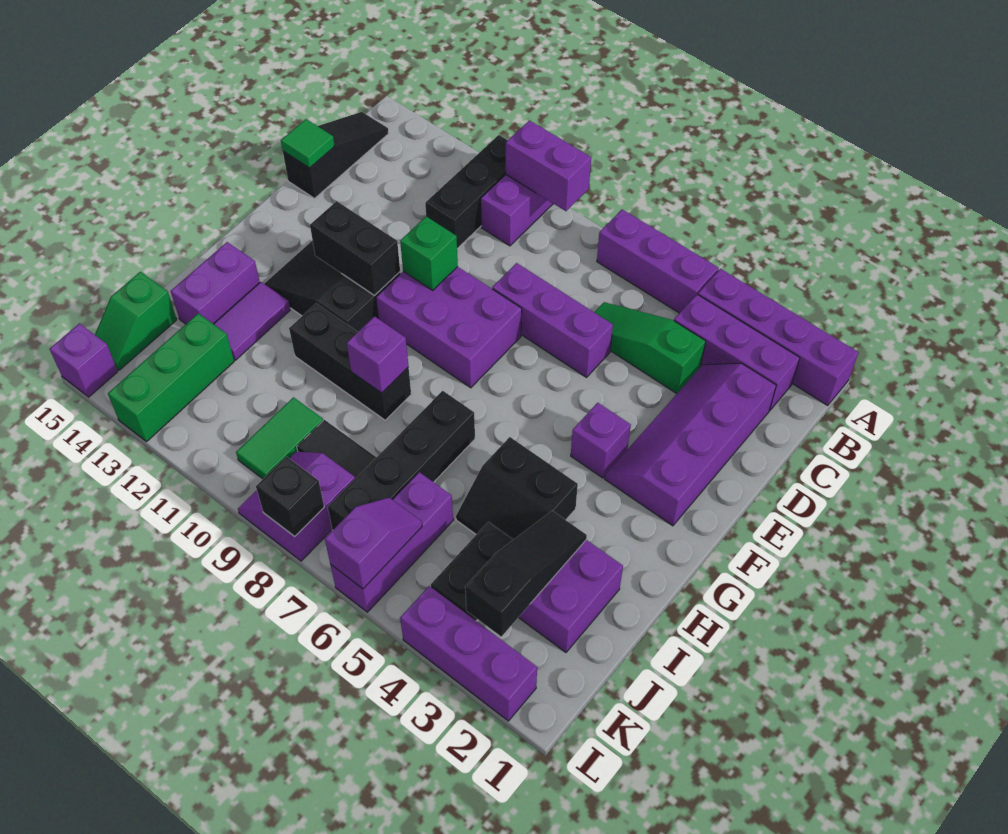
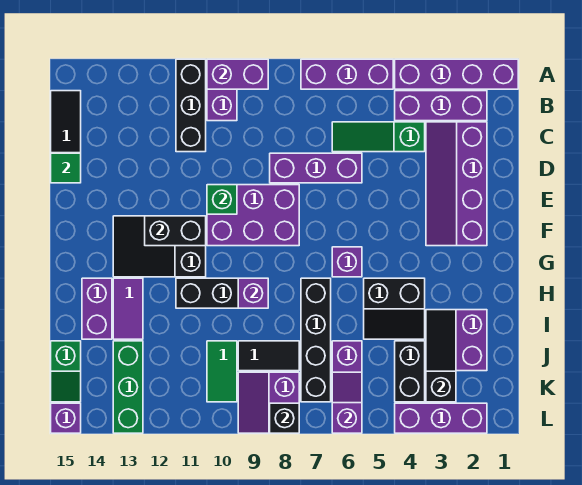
purple brick F4 level 1 -> purple brick G6 level 1

